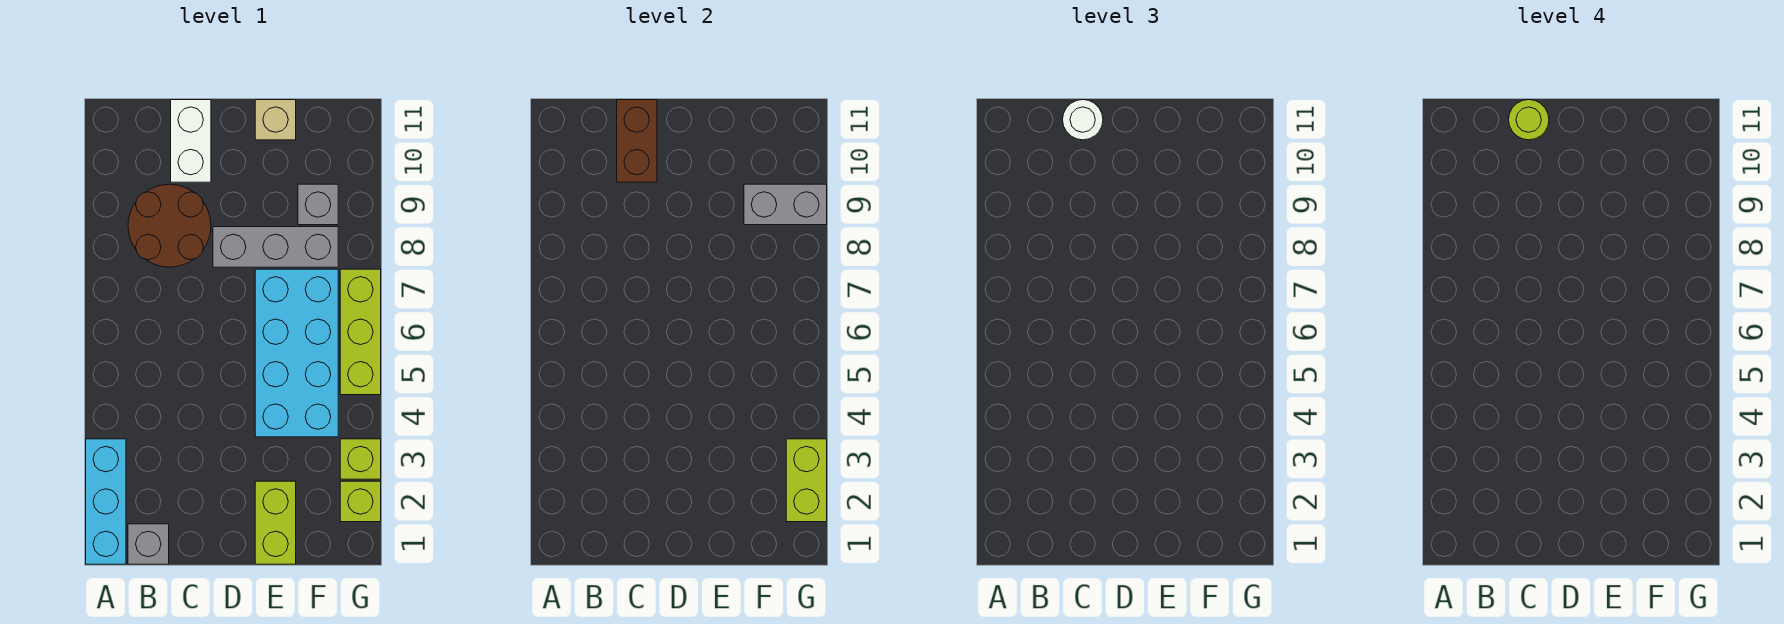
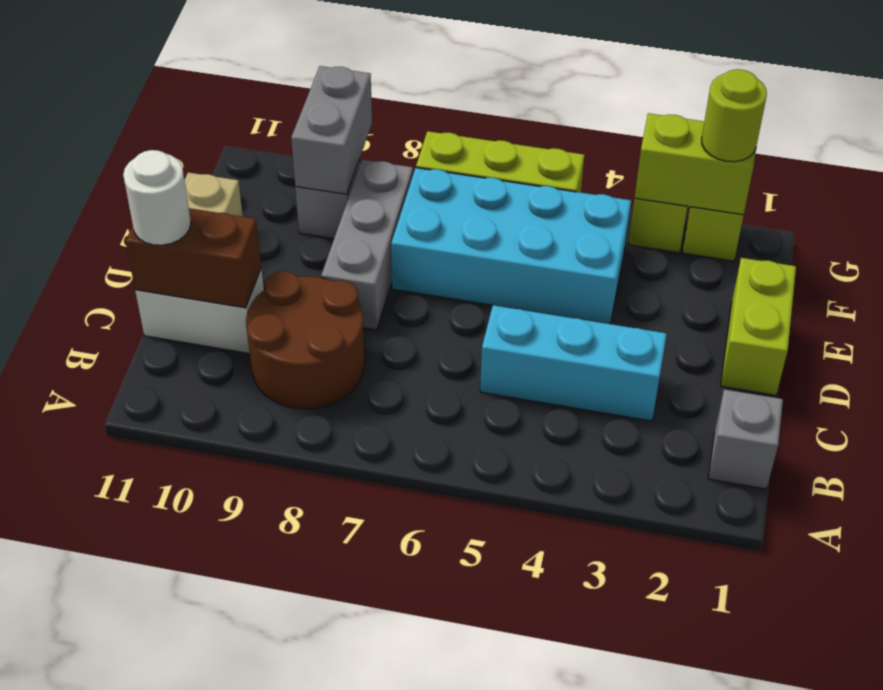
cyan brick A1:A3 level 1 -> cyan brick C3:C5 level 1
lime round brick C11 level 4 -> lime round brick G2 level 3
lime brick E1:E2 level 1 -> lime brick D1:E1 level 1

